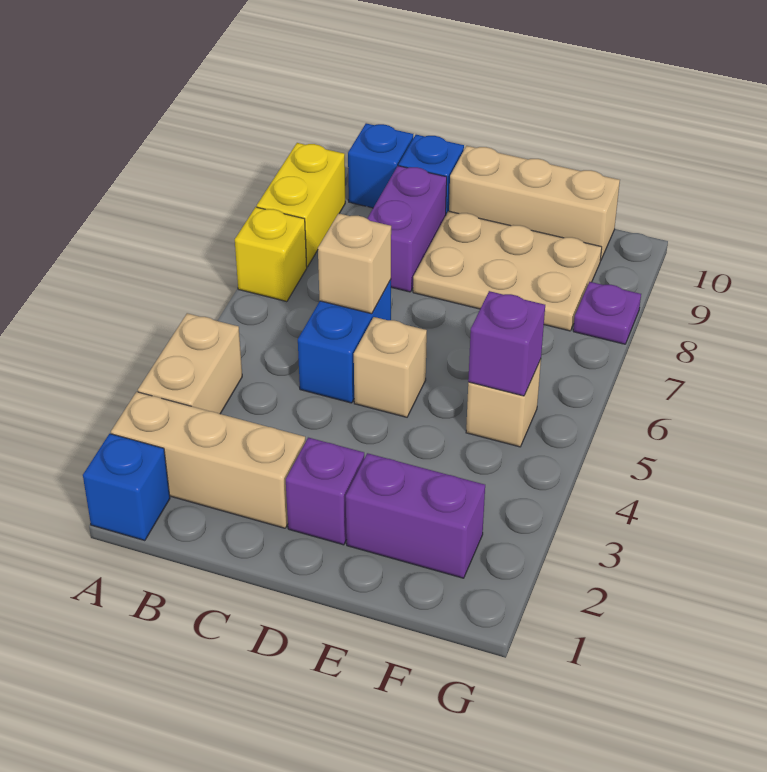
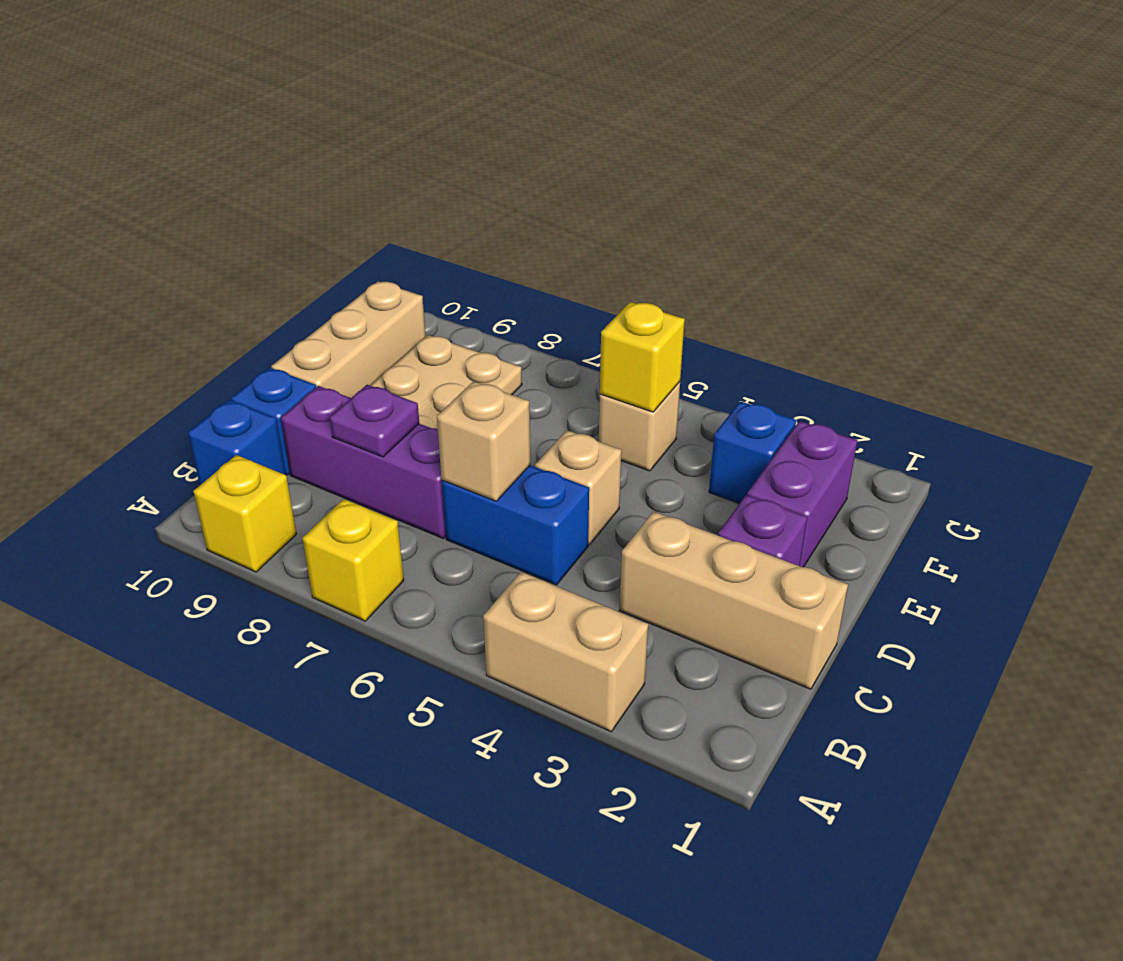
blue brick A1 level 1 -> blue brick F3 level 1
tan brick A2:C2 level 1 -> tan brick C1:C3 level 1
yellow brick A8:A9 level 1 -> yellow brick A9 level 1
purple brick C8:C9 level 1 -> purple brick C7:C9 level 1
purple brick F5 level 2 -> yellow brick F5 level 2
purple plate G8 level 1 -> purple plate C8 level 2

